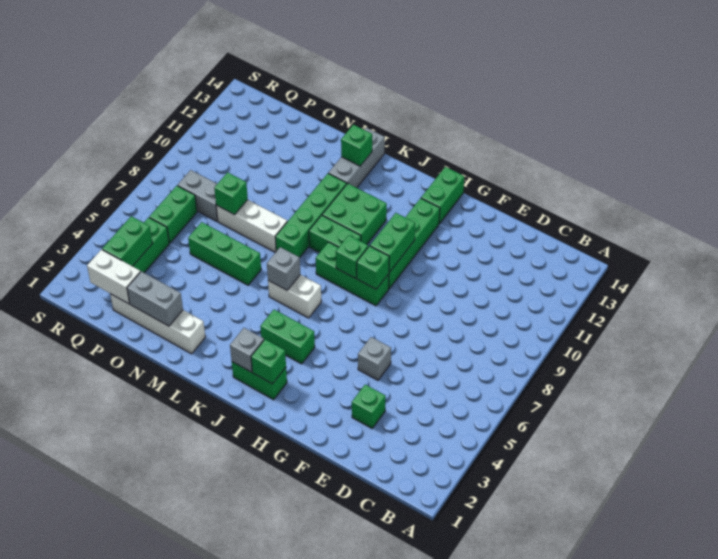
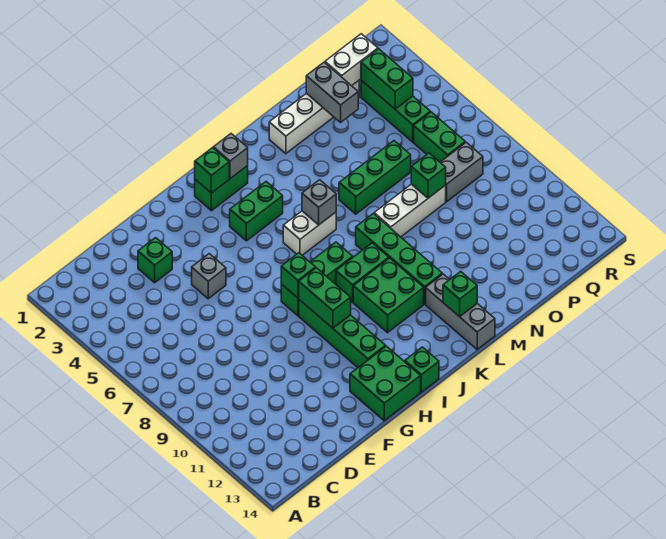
green brick H13:H14 level 1 -> green brick G13:H14 level 1
green brick I8 level 2 -> green brick I14 level 1
grey brick N2:O2 level 2 -> grey brick O2:O3 level 2

